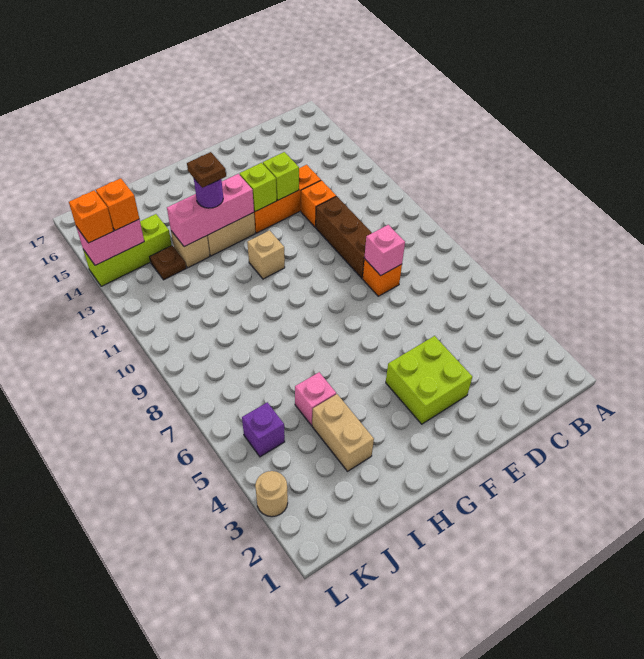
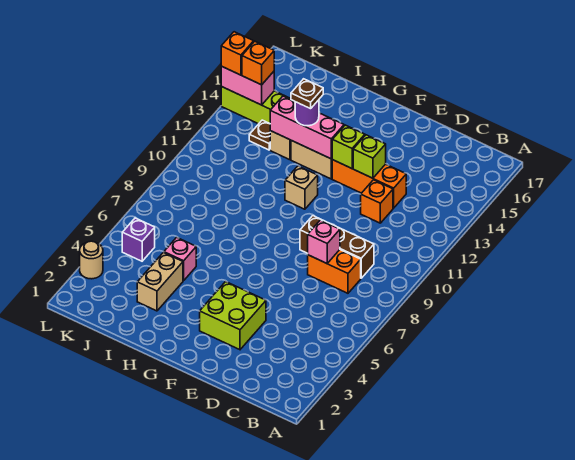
orange brick D8 level 1 -> orange brick C8:D8 level 1
brown brick D9:D11 level 1 -> brown brick C9:E9 level 1

